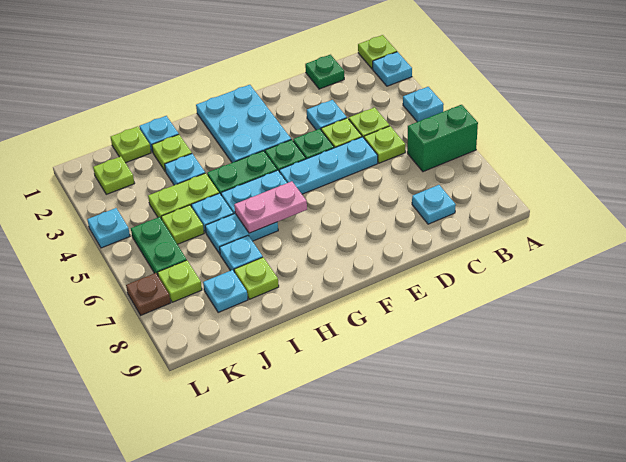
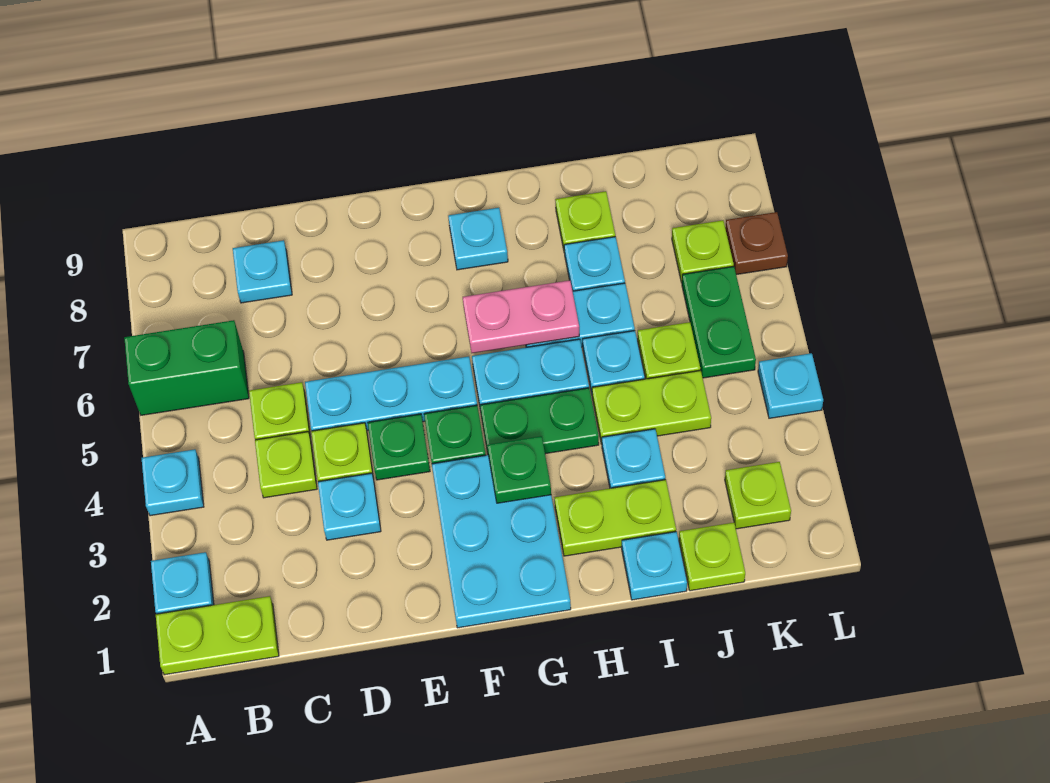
lime plate A1 level 1 -> lime plate A1:B1 level 1
green plate C1 level 1 -> green plate G3 level 2
lime plate I2 level 1 -> lime plate H2:I2 level 1
cyan plate J8 level 1 -> cyan plate G8 level 1

